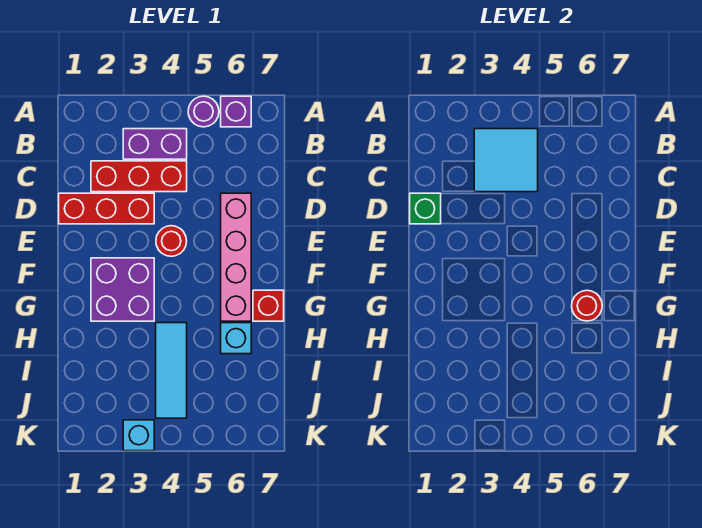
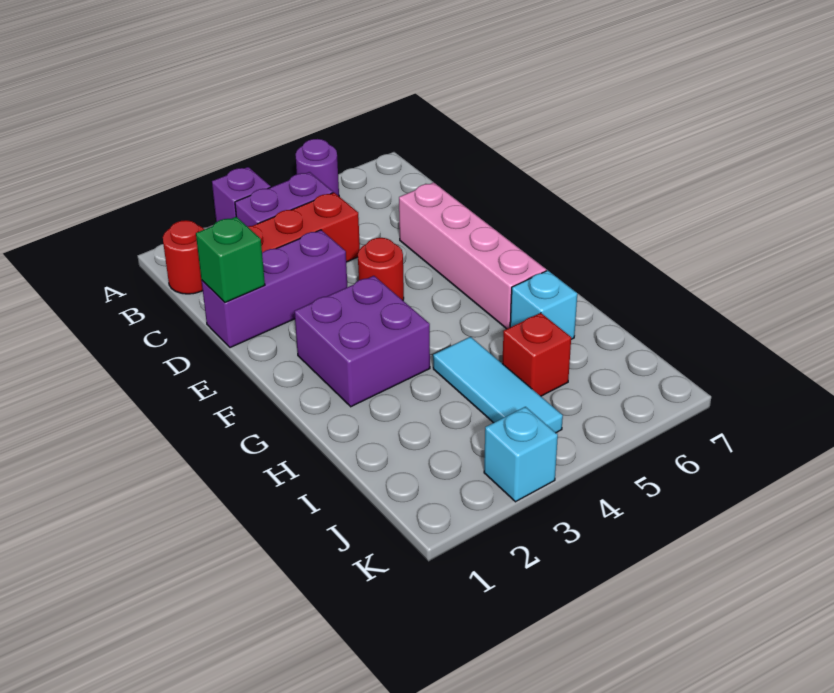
purple brick A6 level 1 -> purple brick A3 level 1
cyan tile B3:C4 level 2 -> none
red brick D1:D3 level 1 -> purple brick D1:D3 level 1
red round brick G6 level 2 -> red round brick B1 level 1
red brick G7 level 1 -> red brick I5 level 1

